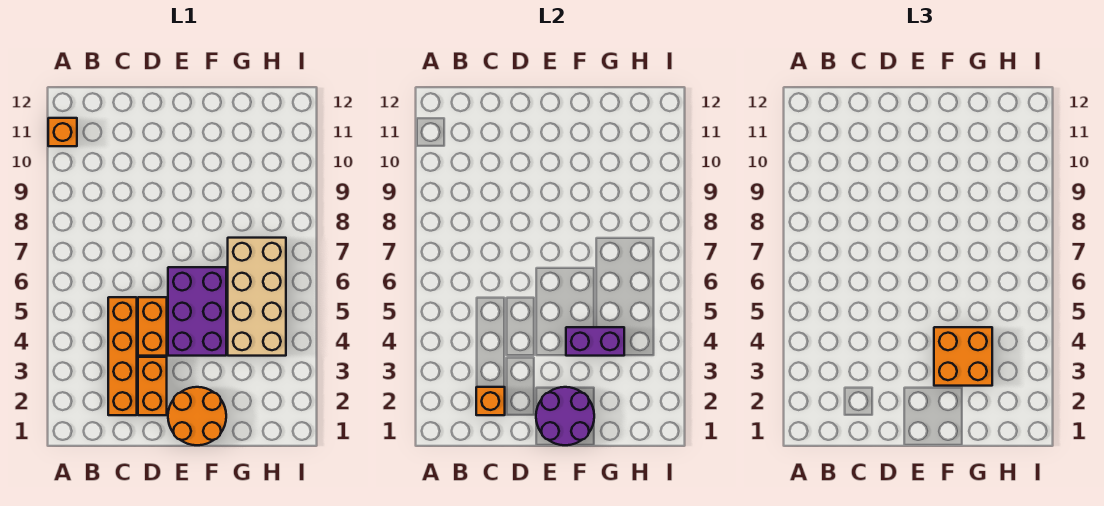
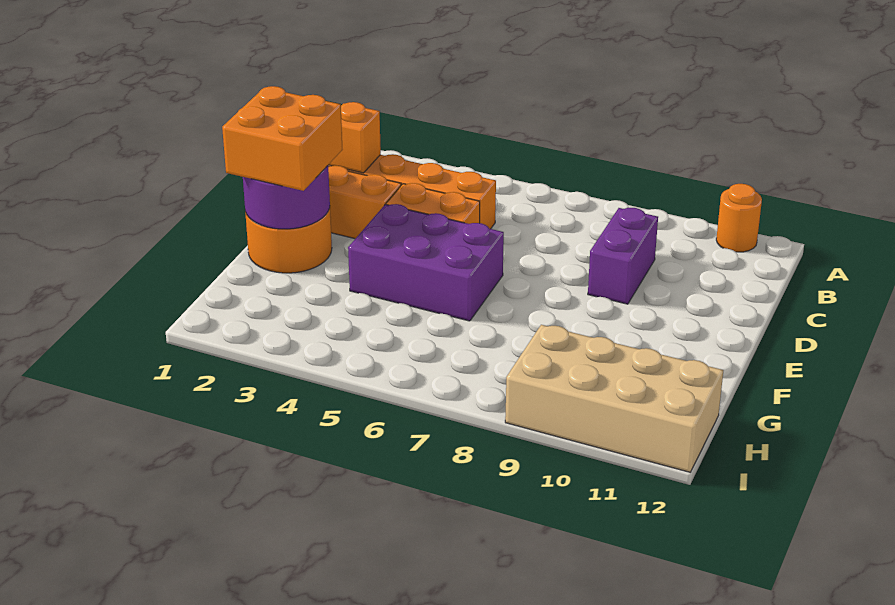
orange brick A11 level 1 -> orange round brick A11 level 1
orange brick F3:G4 level 3 -> orange brick E1:F2 level 3
purple brick F4:G4 level 2 -> purple brick C9:D9 level 1
tan brick G4:H7 level 1 -> tan brick H9:I12 level 1

